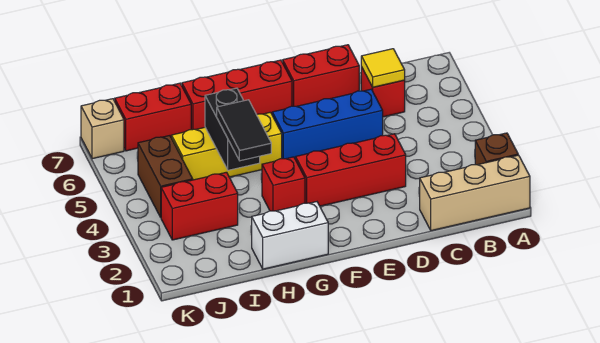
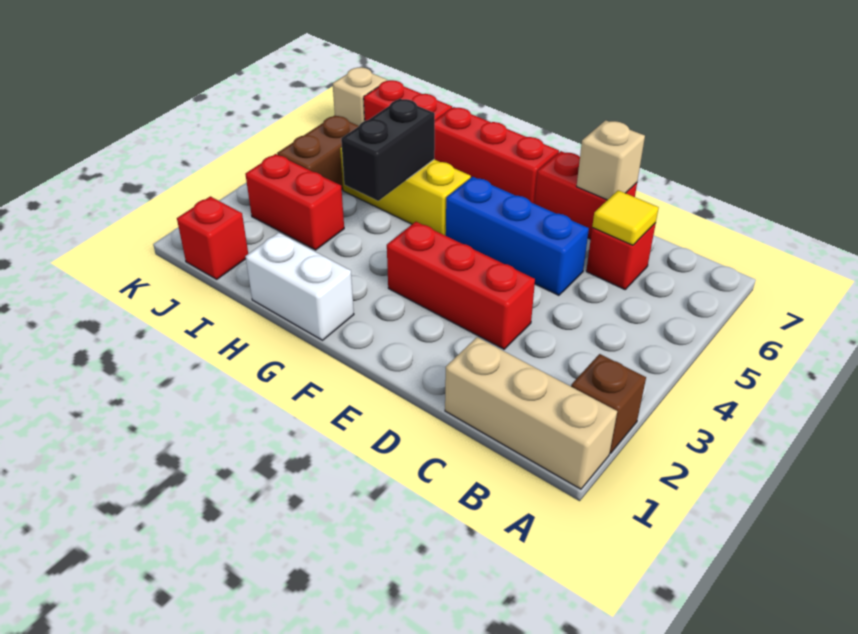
none -> tan brick D7 level 2
red brick G3 level 1 -> red brick J1 level 1
black tile H3:H4 level 3 -> none

